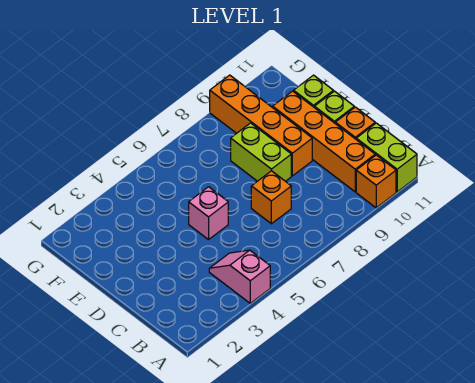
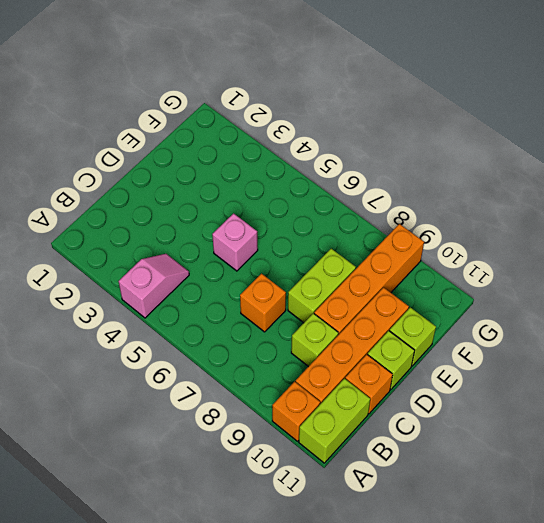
none -> lime brick C9 level 1

